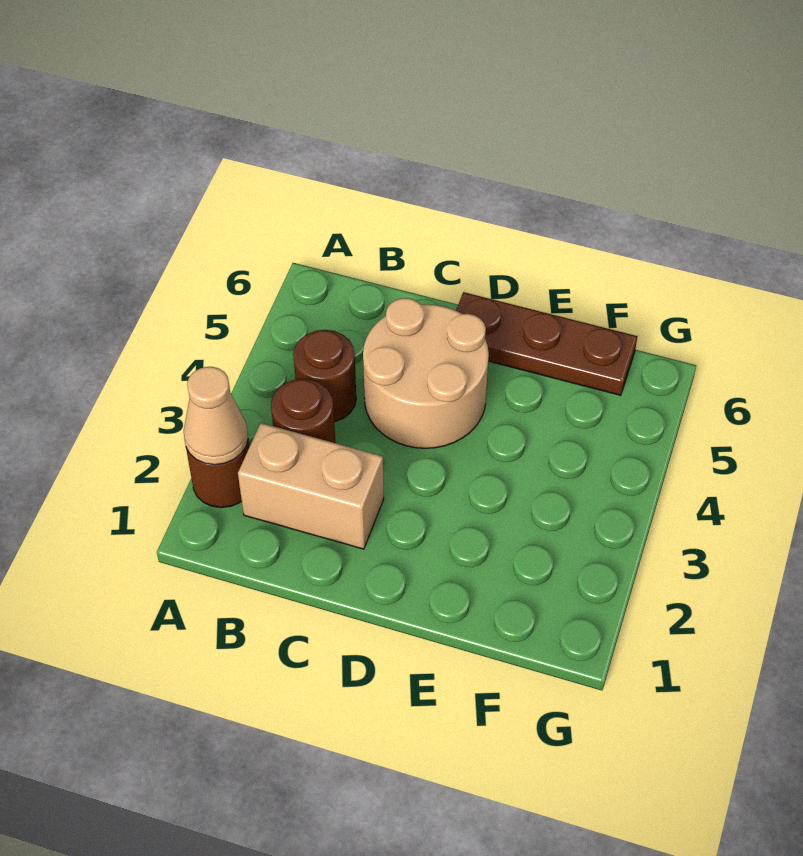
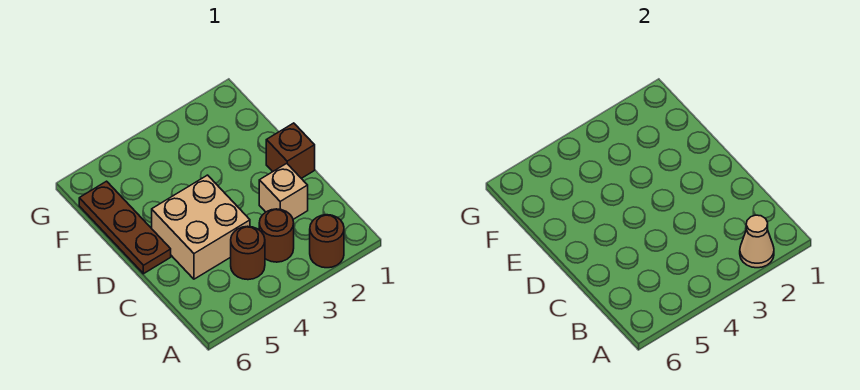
tan brick B2:C2 level 1 -> tan brick C2 level 1
tan round brick C4:D5 level 1 -> tan brick C4:D5 level 1
none -> brown brick D1 level 1

